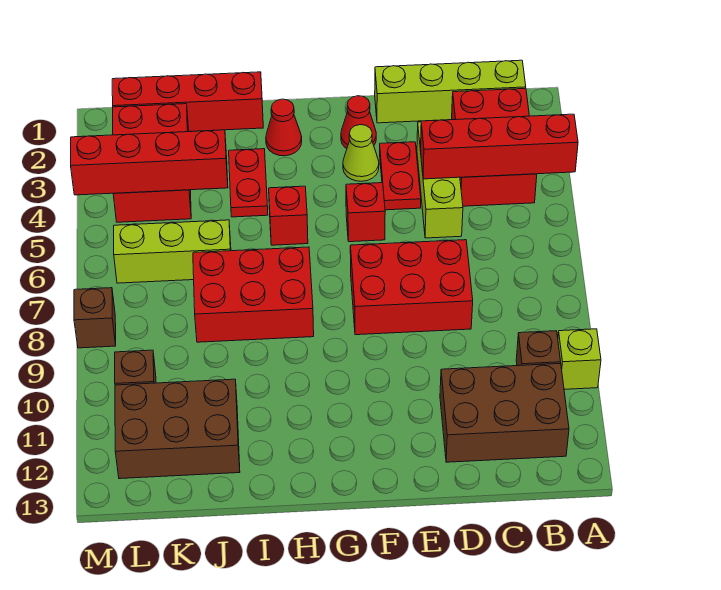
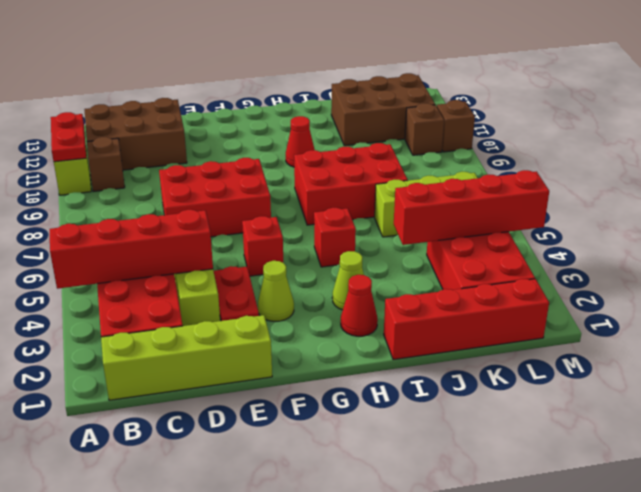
red cone F2 level 1 -> red cone H10 level 1
none -> lime cone H3 level 1
red plate I3:I4 level 1 -> red plate A10:A11 level 2
brown brick M8 level 1 -> brown brick M10 level 1

